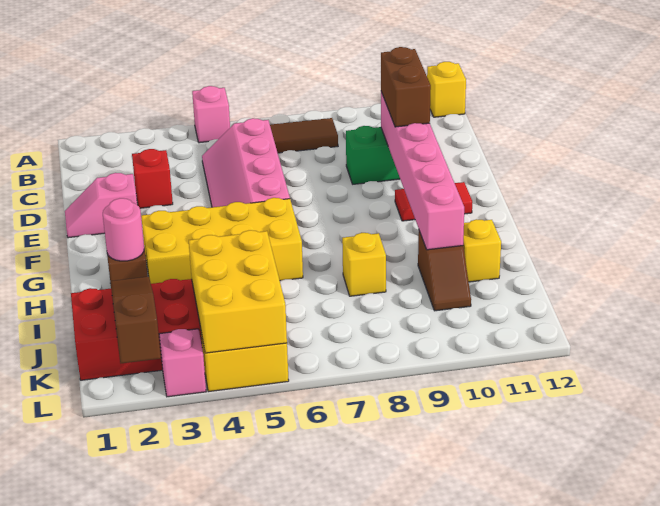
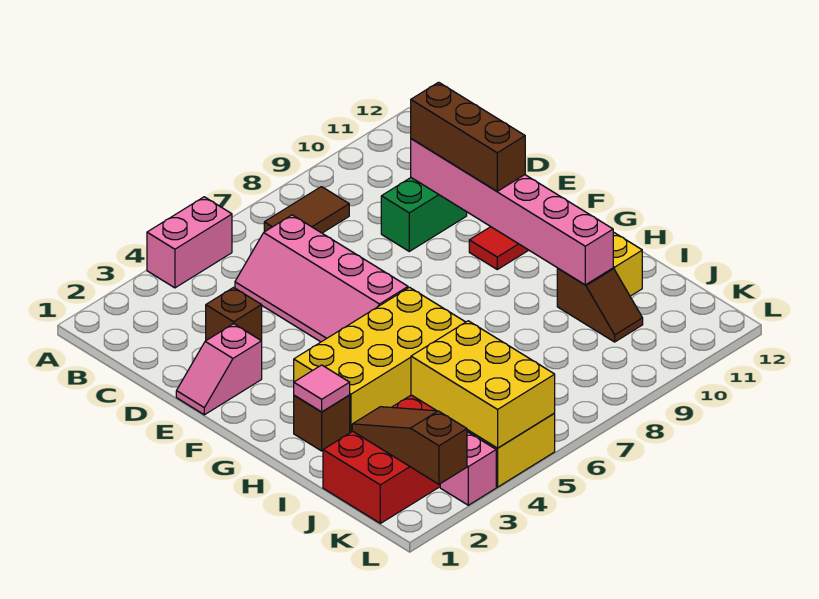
pink brick A5 level 1 -> pink brick A4:A5 level 1
yellow brick A12 level 1 -> none
red brick D3 level 1 -> brown brick D3 level 1
brown brick D10:E10 level 3 -> brown brick D10:F10 level 3
pink round brick H2 level 2 -> pink tile H2 level 2
yellow brick I8 level 1 -> none

